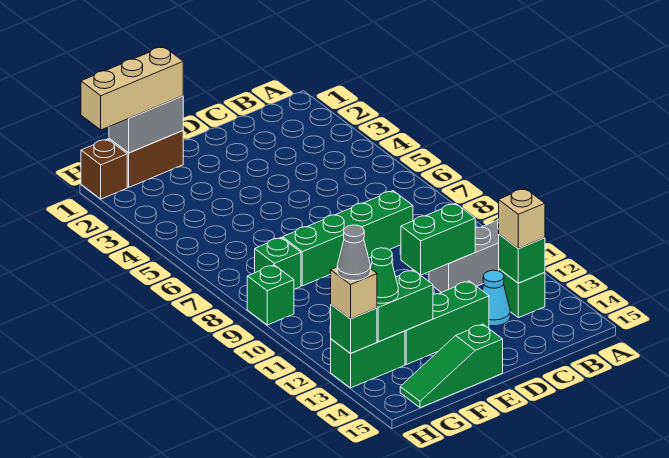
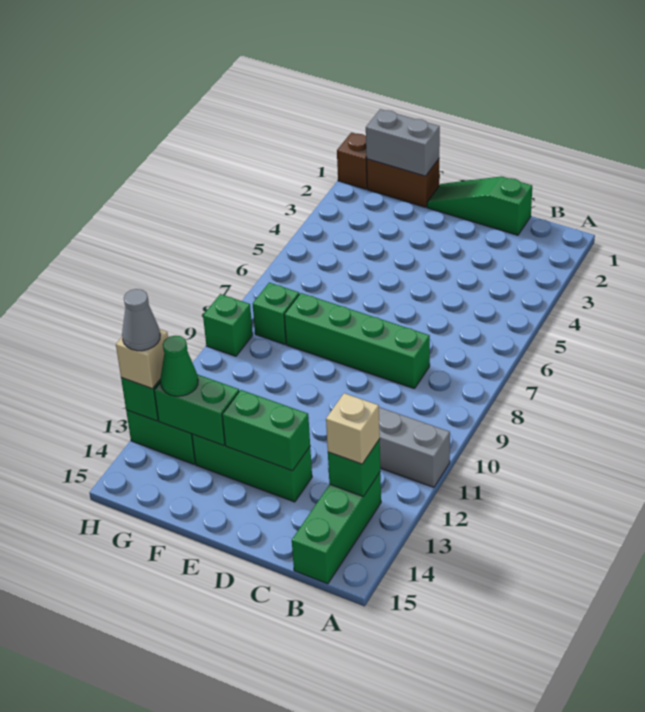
green brick B13 level 1 -> green brick B13:B15 level 1
green brick C11:D11 level 2 -> green brick D13:E13 level 2
cyan cone C13 level 1 -> none
green slope E15:G15 level 1 top E -> green slope C1:E1 level 1 top C
tan brick F1:H1 level 3 -> none

